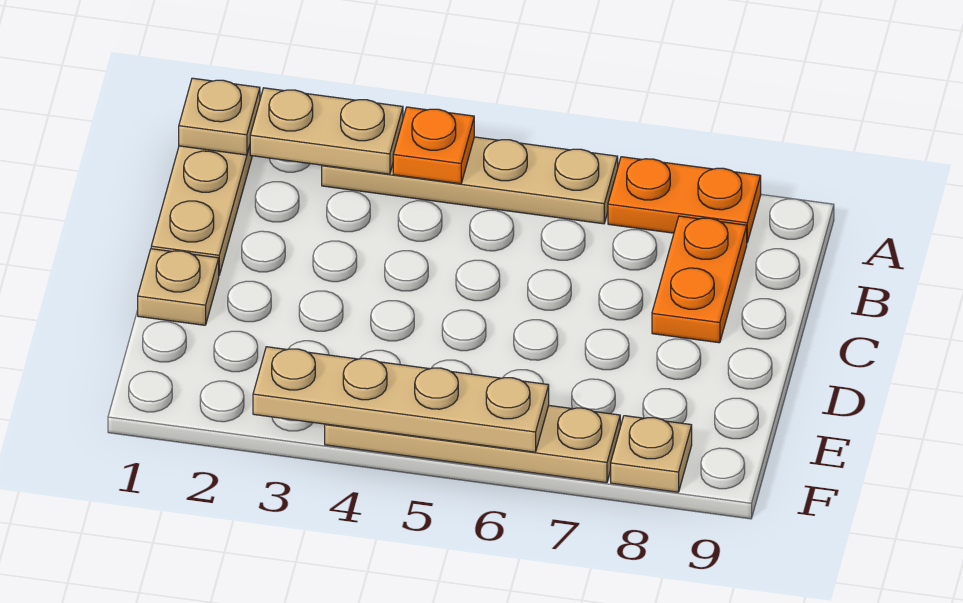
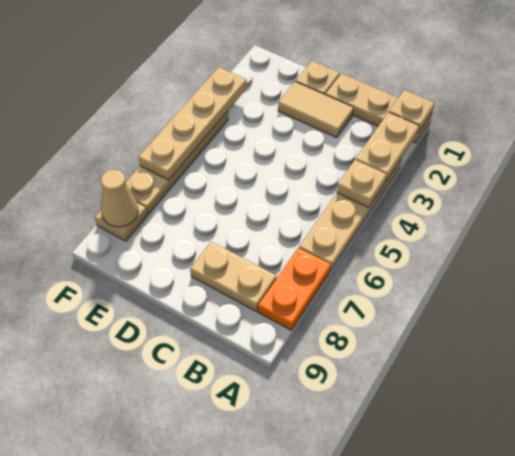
orange plate A4 level 2 -> tan plate A4 level 2
orange plate B8:C8 level 1 -> tan plate B8:C8 level 1
none -> tan tile C2:D2 level 1
none -> tan cone F8 level 2

